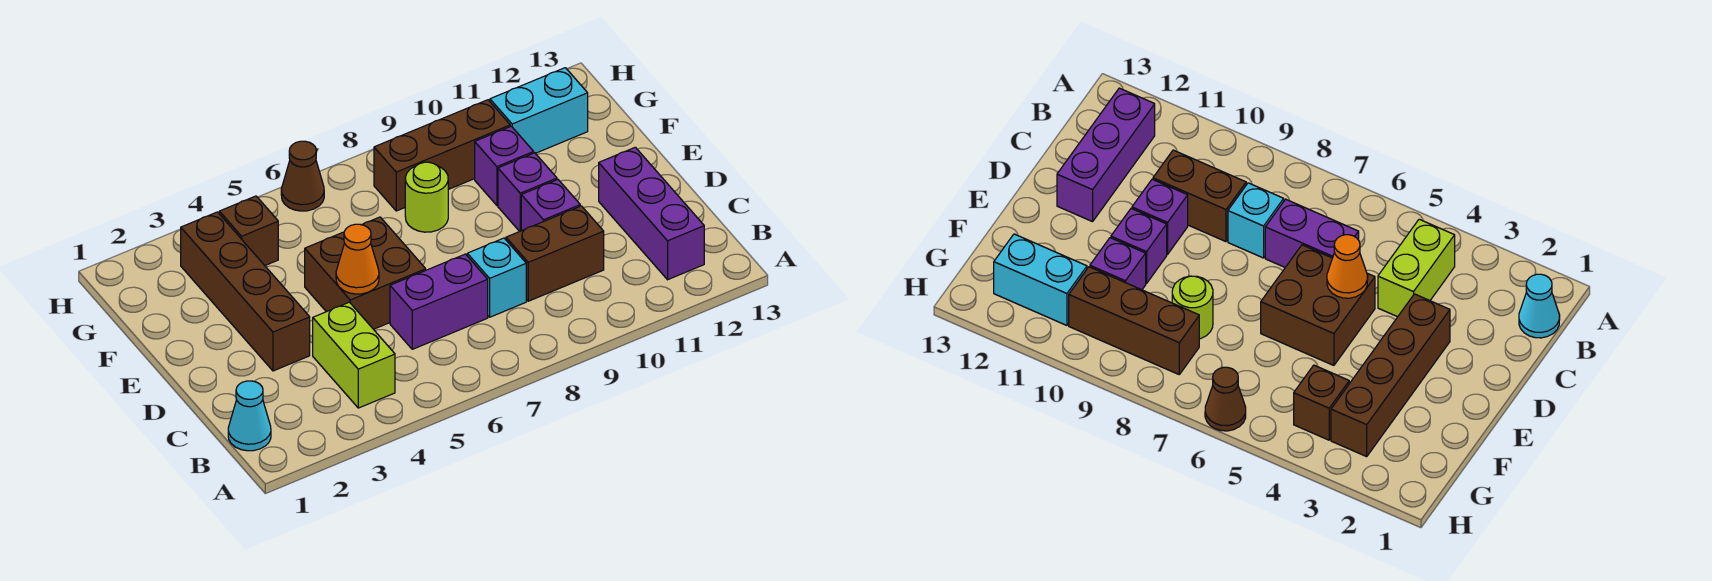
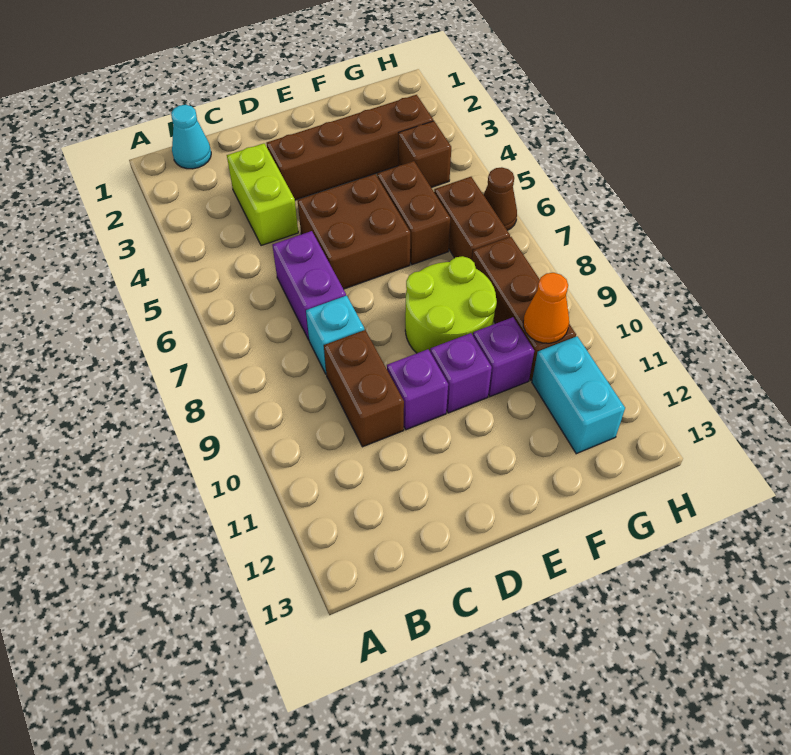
lime brick B4:C4 level 1 -> lime brick C3:C4 level 1
purple brick B12:D12 level 1 -> none
orange cone D5 level 2 -> orange cone G10 level 2
none -> brown brick F5:F6 level 1
lime round brick F8 level 1 -> lime round brick E8:F9 level 1
none -> brown brick G6:G7 level 1

